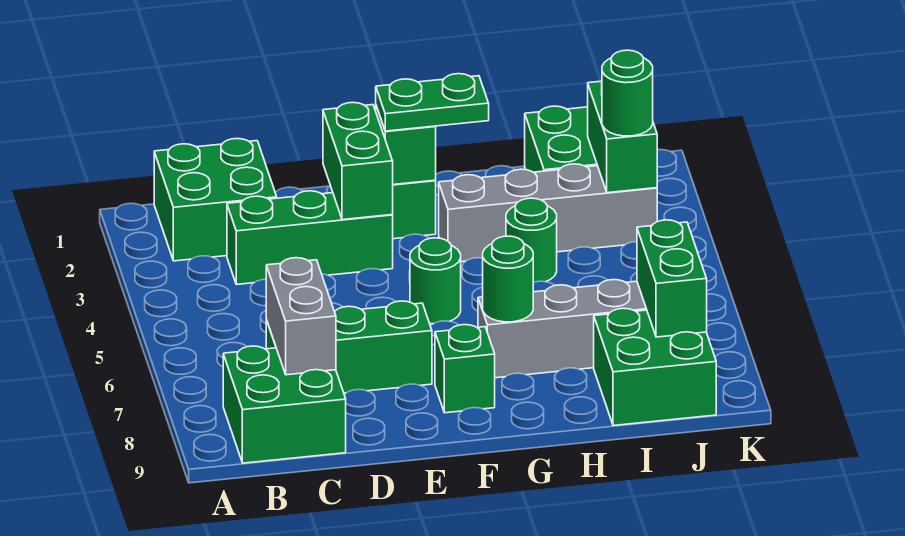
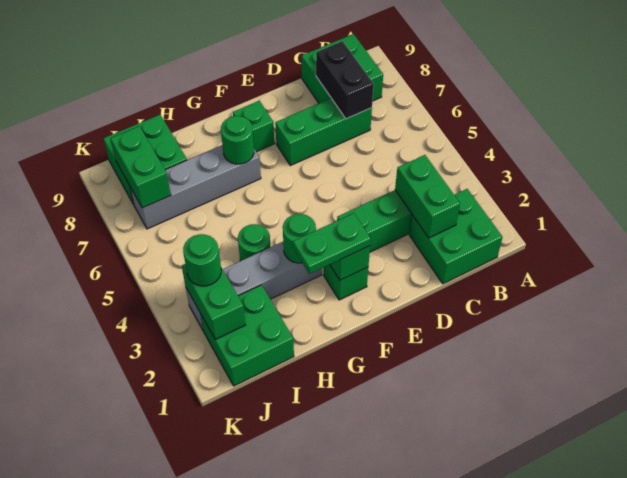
grey brick C7:C8 level 2 -> black brick C7:C8 level 2
green brick E2:E3 level 2 -> green brick C2:C3 level 2
green round brick F5 level 1 -> green round brick G3 level 2

